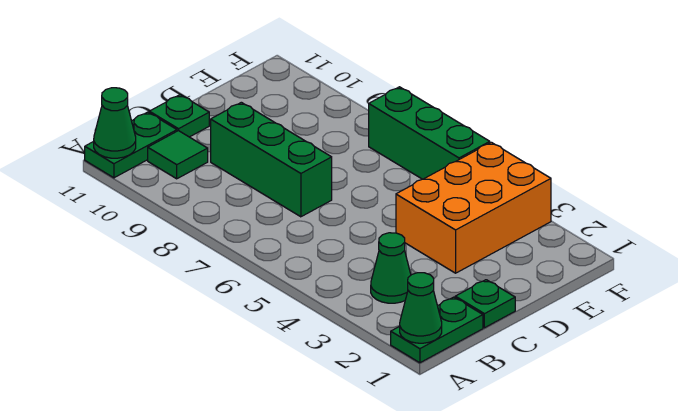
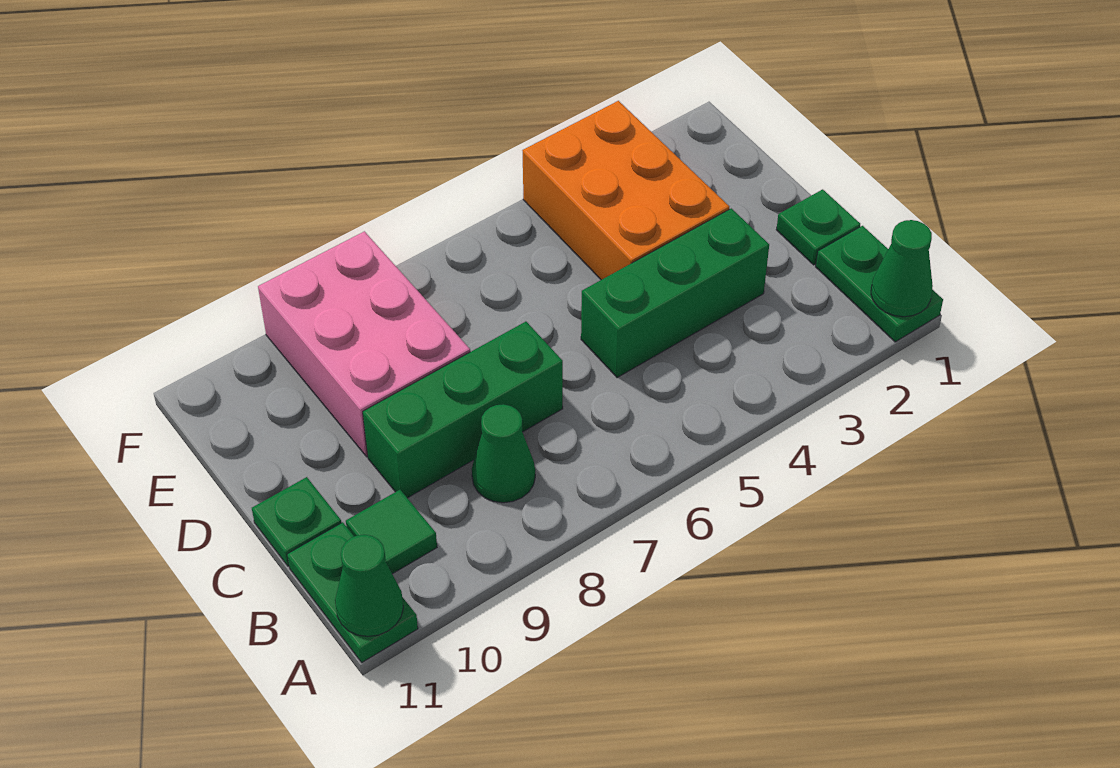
green cone B3 level 1 -> green cone B8 level 1
none -> pink brick D8:F9 level 1
green brick F5:F7 level 1 -> green brick C3:C5 level 1

